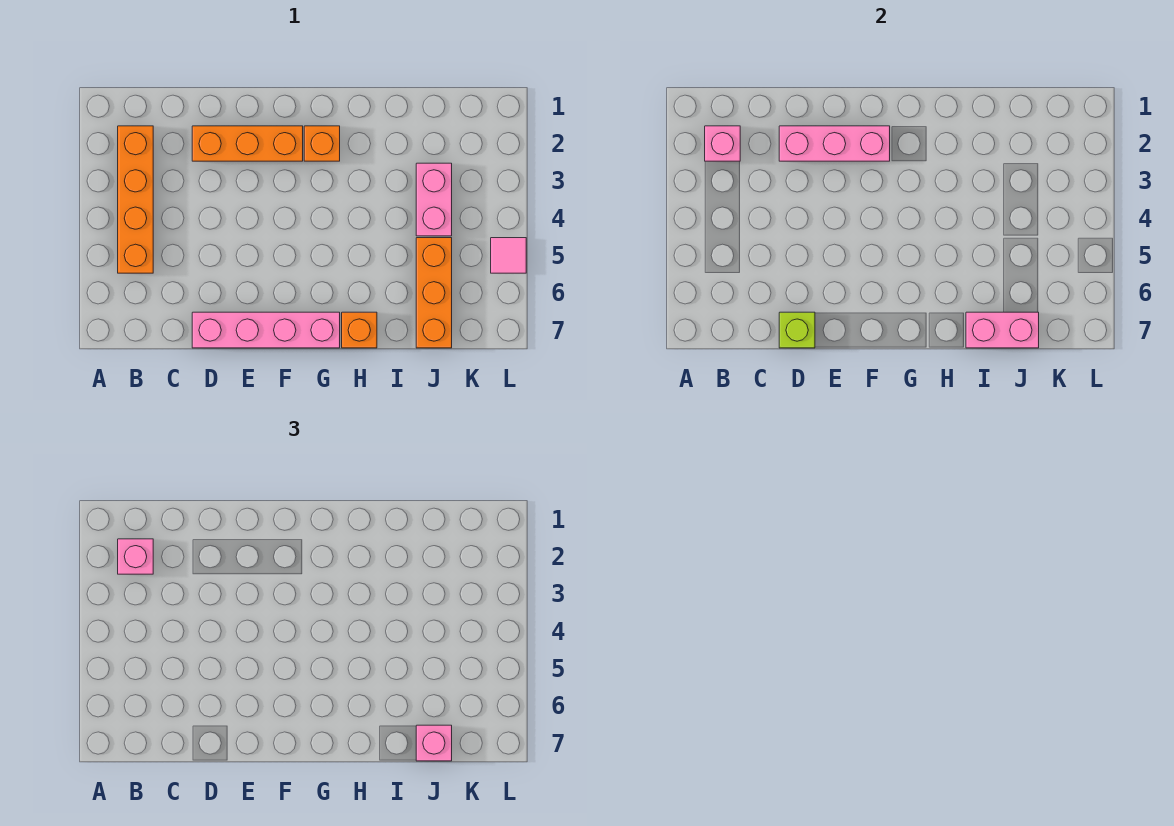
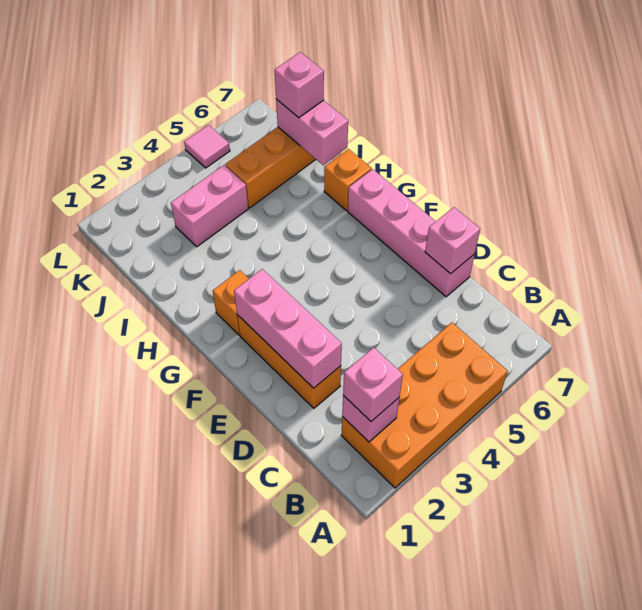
orange brick B2:B5 level 1 -> orange brick A2:B5 level 1
lime brick D7 level 2 -> pink brick D7 level 2

